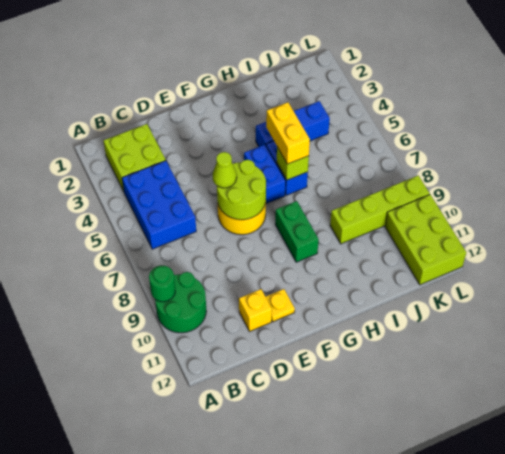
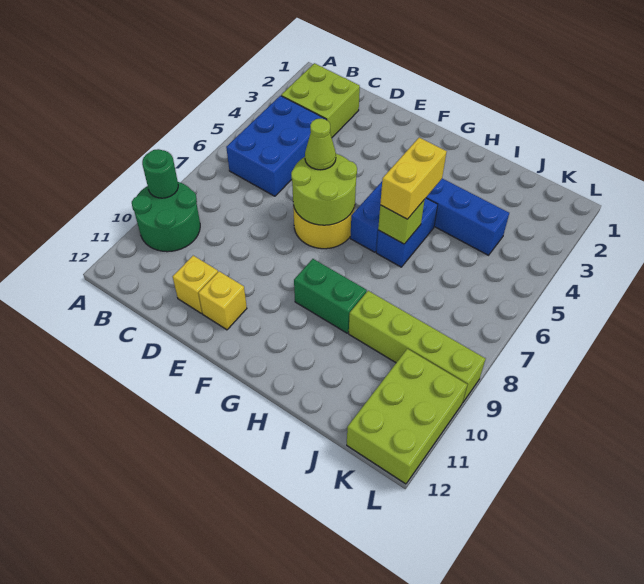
yellow plate E11 level 1 -> yellow brick E11 level 1
green brick G8:G9 level 1 -> green brick G9:H9 level 1

